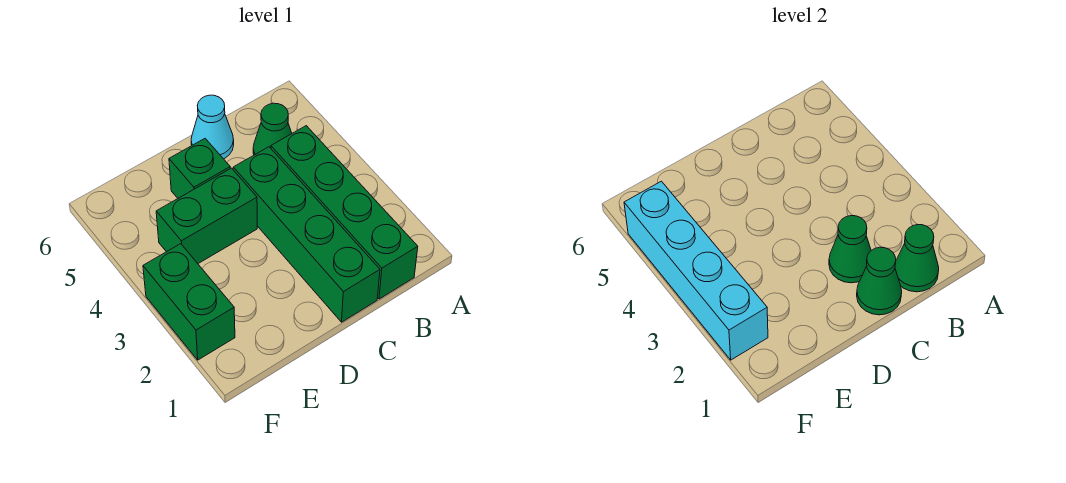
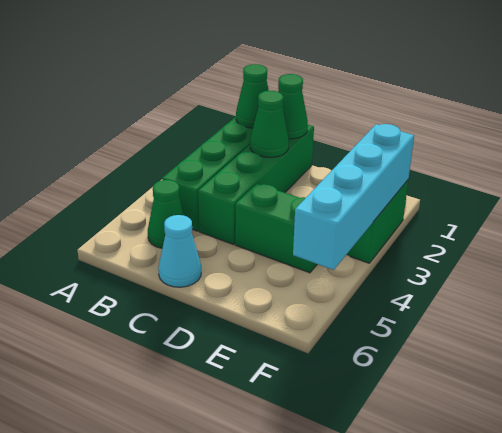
green brick D5 level 1 -> none

